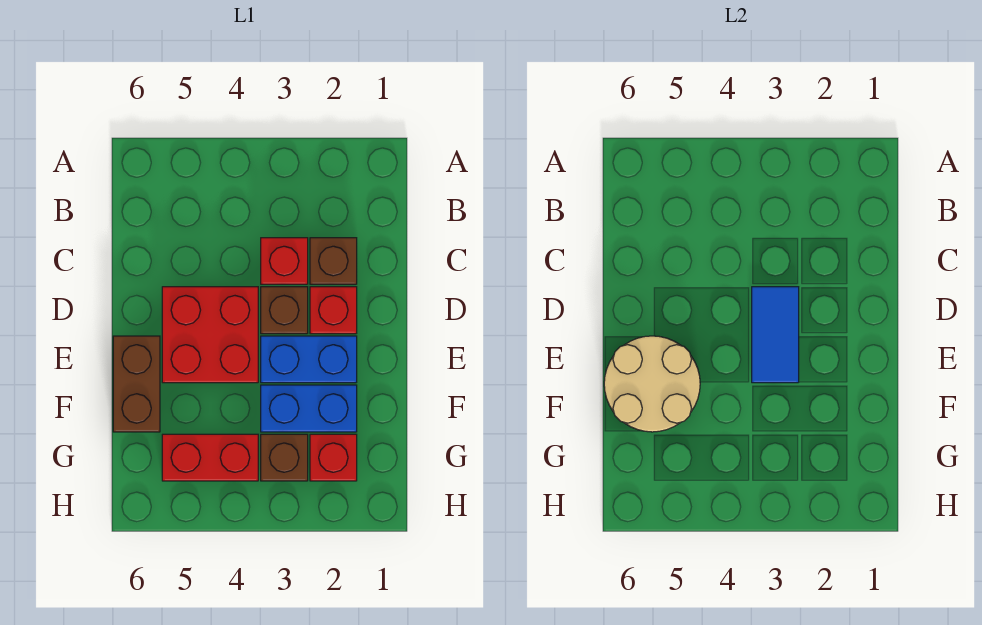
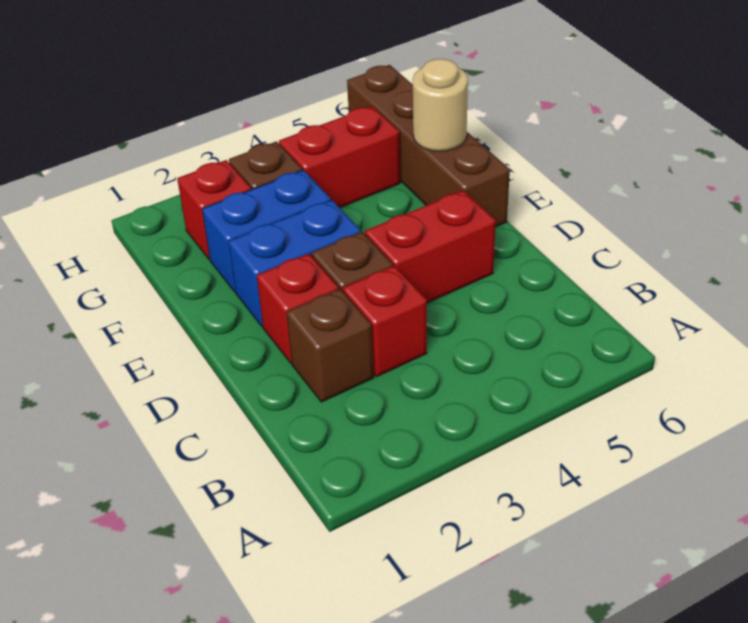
blue tile D3:E3 level 2 -> none
red brick D4:E5 level 1 -> red brick D4:D5 level 1
tan round brick E5:F6 level 2 -> tan round brick F6 level 2
brown brick E6:F6 level 1 -> brown brick E6:H6 level 1

